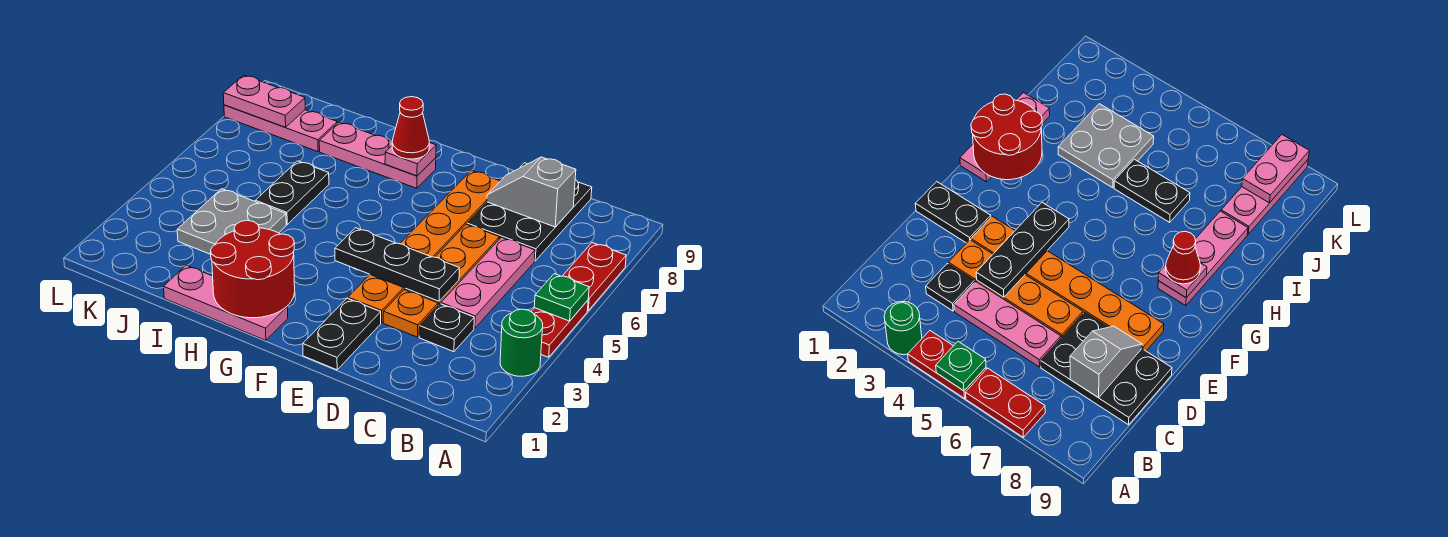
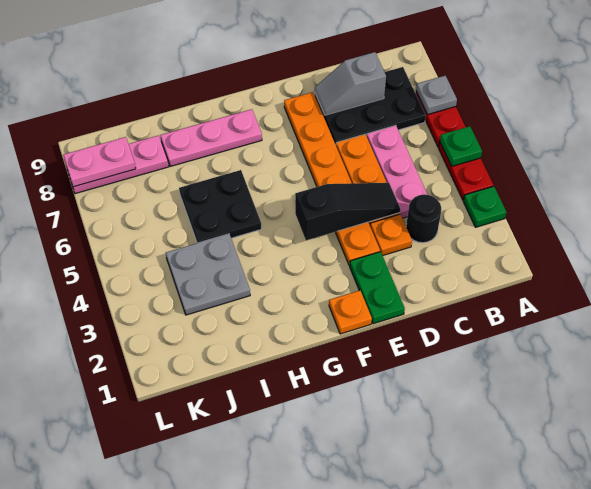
green round brick A3 level 1 -> green plate A3 level 1
none -> grey plate A7 level 2
black plate C3 level 1 -> black round brick C3 level 1
black plate C7:D9 level 1 -> black plate B7:D8 level 1
black plate D4:F4 level 2 -> black slope D4:F4 level 2 top F
black plate E1:E2 level 1 -> green plate E1:E2 level 1
none -> orange plate F1 level 1
pink plate G1:I1 level 1 -> none
red round brick G1:H2 level 2 -> none
pink plate G8 level 2 -> none
red cone G8 level 3 -> none
black plate I5:I6 level 1 -> black plate H5:I6 level 1

